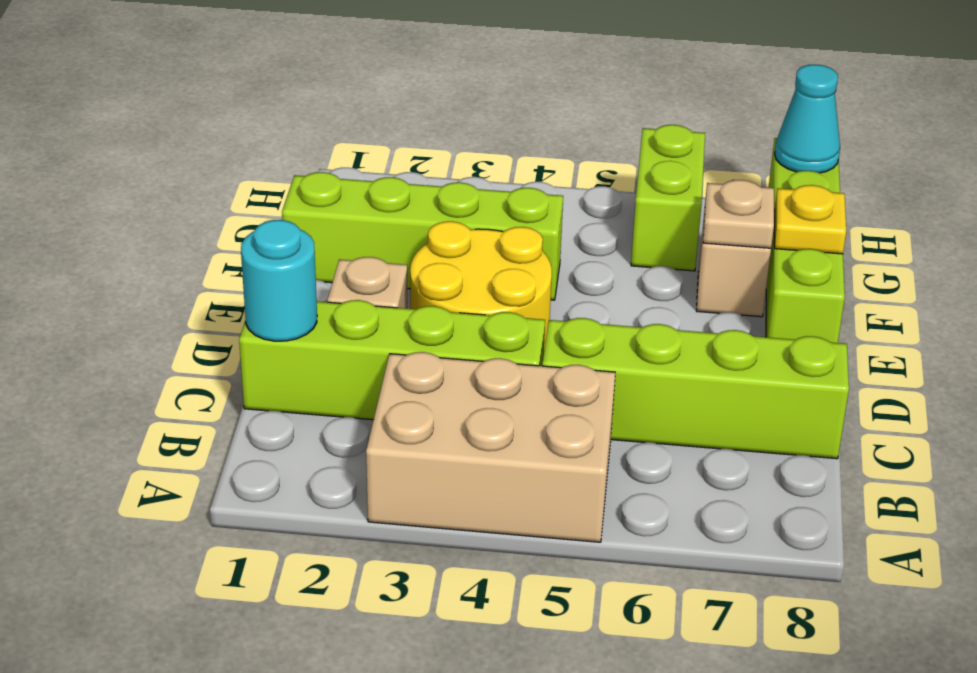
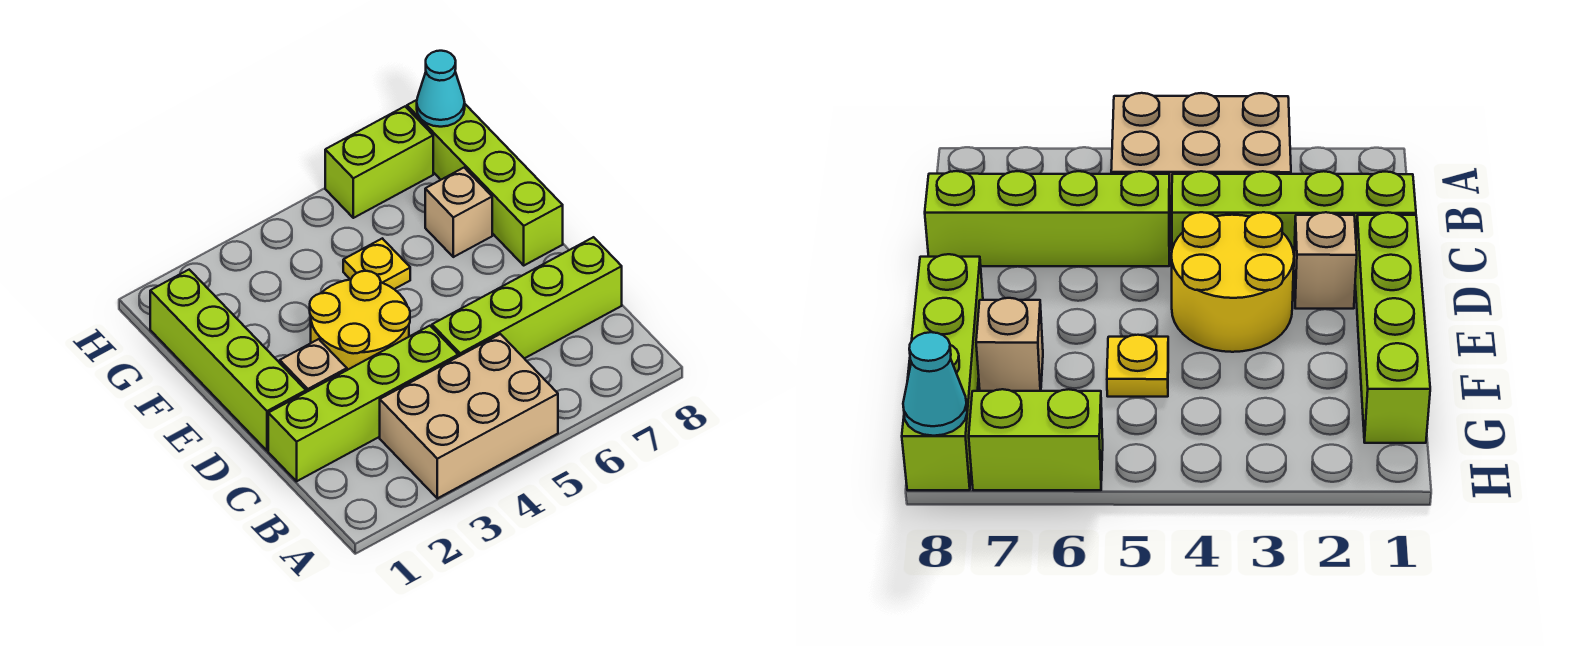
cyan round brick C1 level 2 -> none
lime brick F1:F4 level 1 -> lime brick D1:G1 level 1
tan plate F7 level 2 -> none
yellow plate F8 level 2 -> yellow plate F5 level 1
lime brick G6:H6 level 1 -> lime brick H6:H7 level 1

